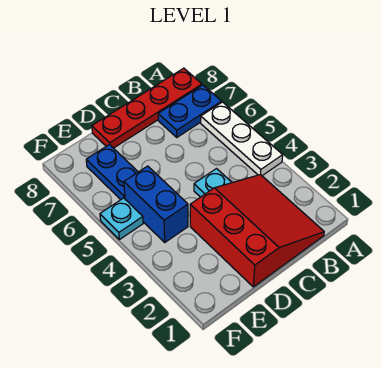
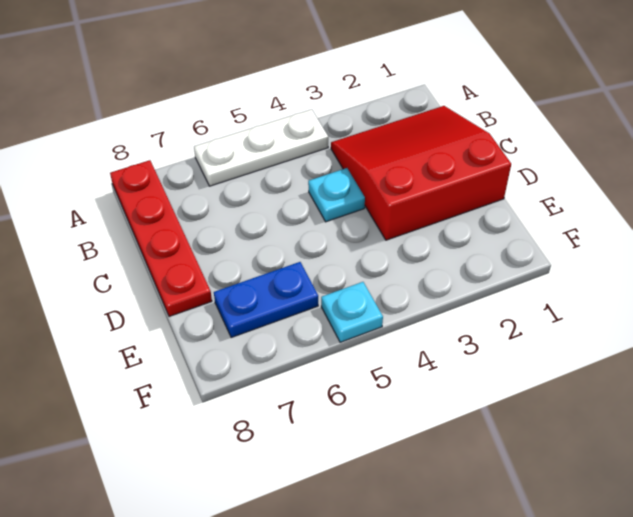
blue plate A7:B7 level 1 -> none
blue brick E4:E5 level 1 -> none

